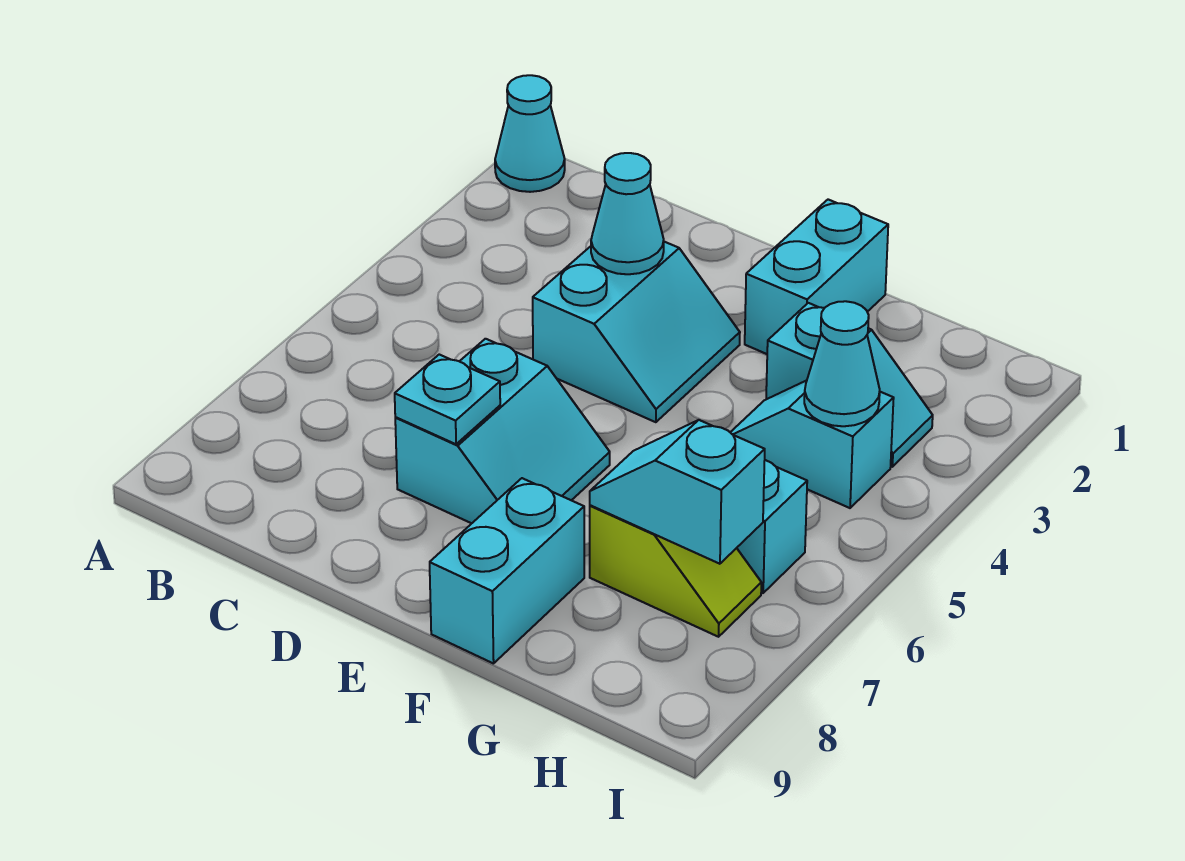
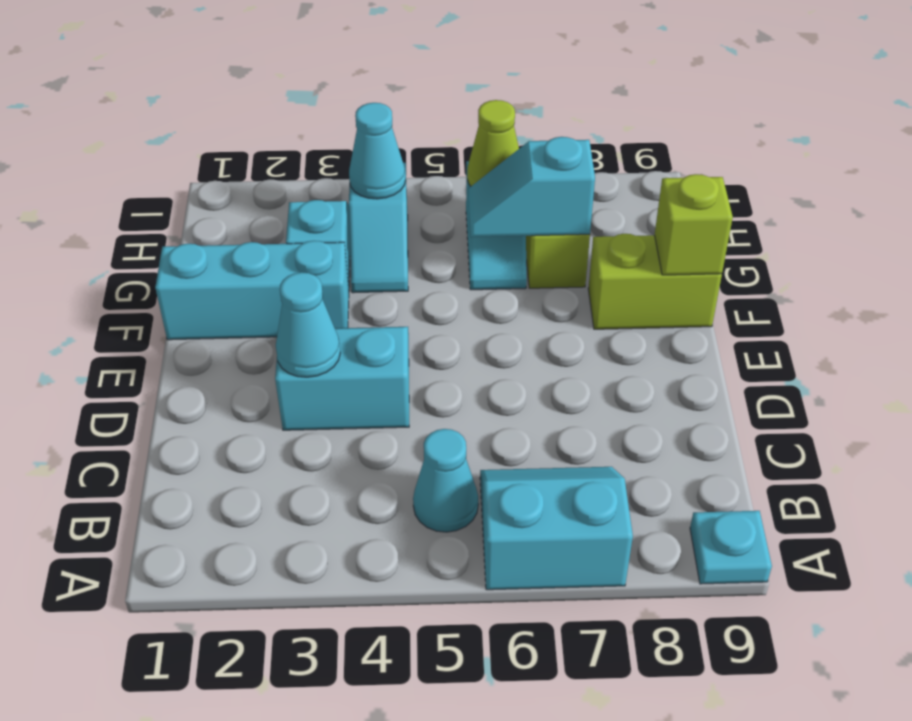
cyan cone A1 level 1 -> cyan cone B5 level 1
cyan slope D6:E7 level 1 top D -> cyan slope A6:B7 level 1 top A
cyan plate D7 level 2 -> cyan plate A9 level 1
cyan brick F1:F2 level 1 -> cyan brick F1:F3 level 1
cyan brick F8:F9 level 1 -> lime brick F8:F9 level 1
none -> lime brick F9 level 2
cyan slope G7:H7 level 2 top H -> cyan slope G6:G7 level 2 top 7
none -> lime cone H6 level 2

